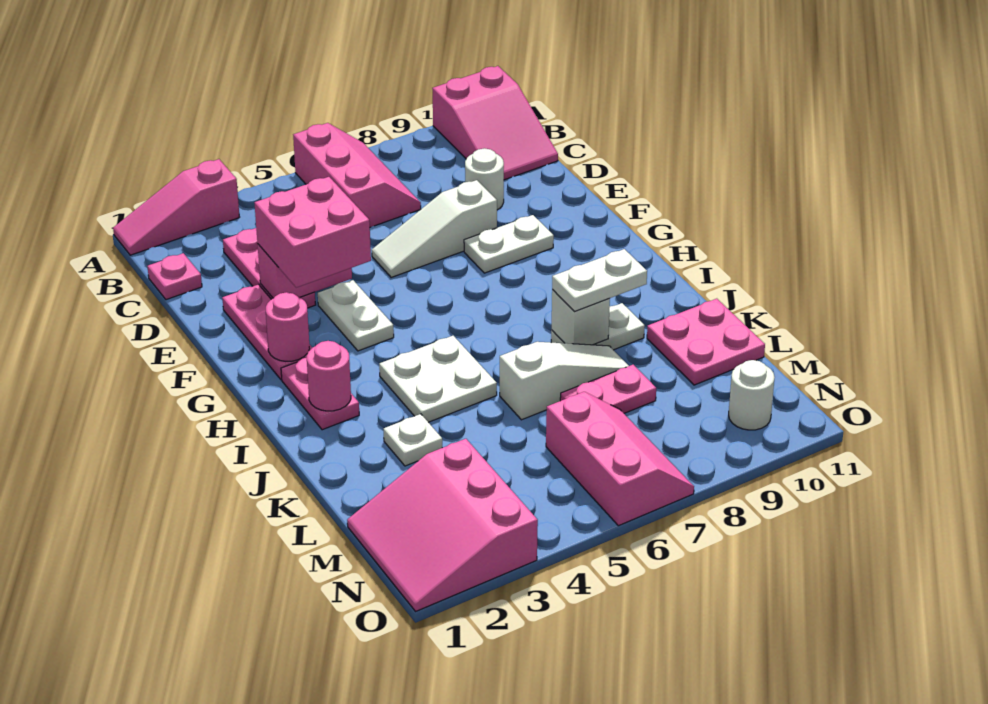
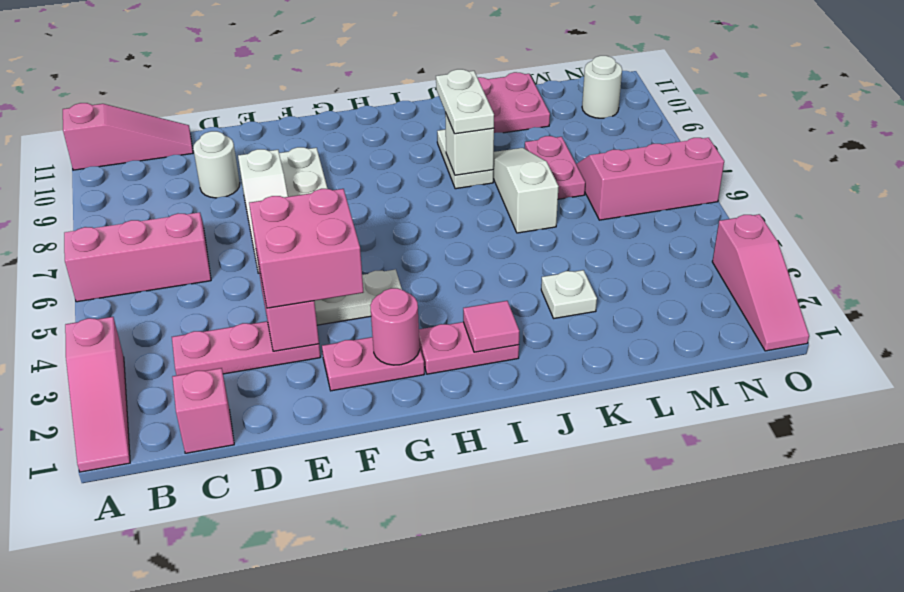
pink slope A10:C11 level 1 top A -> pink slope A11:C11 level 1 top A
pink plate C1 level 1 -> pink brick C1 level 1
pink plate E2:G2 level 1 -> pink plate F2:G2 level 1
pink round brick I2 level 2 -> pink tile I2 level 2
white plate I4:J5 level 1 -> none
pink slope M1:O3 level 1 top 3 -> pink slope O1:O3 level 1 top 3

